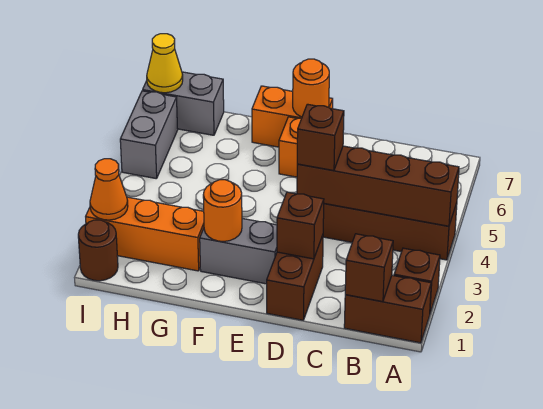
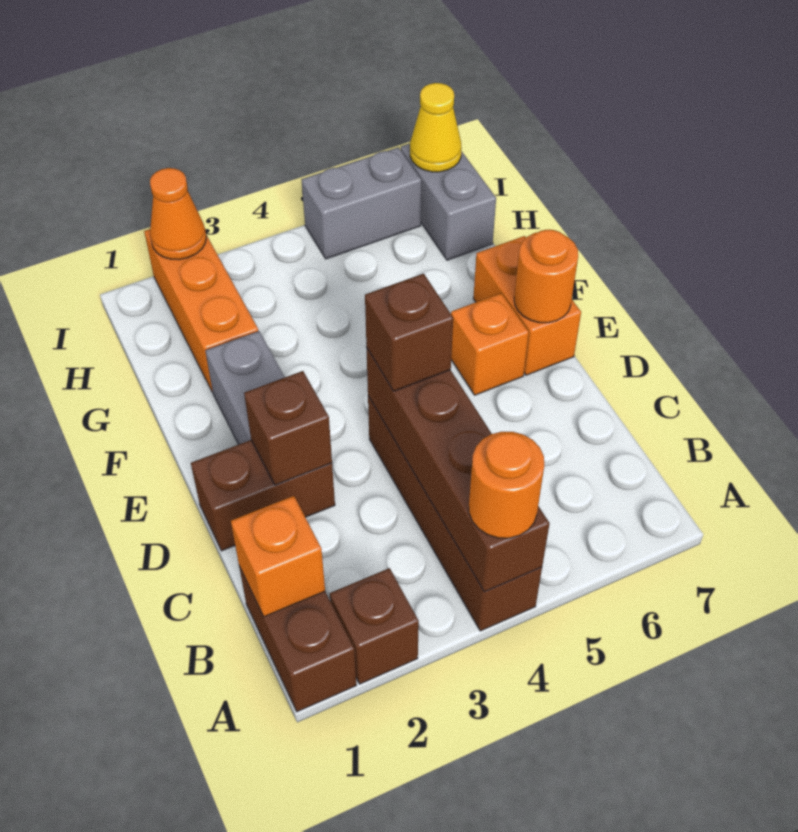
brown brick B1 level 2 -> orange brick B1 level 2
orange round brick F2 level 2 -> orange round brick A4 level 3
brown round brick I1 level 1 -> none

